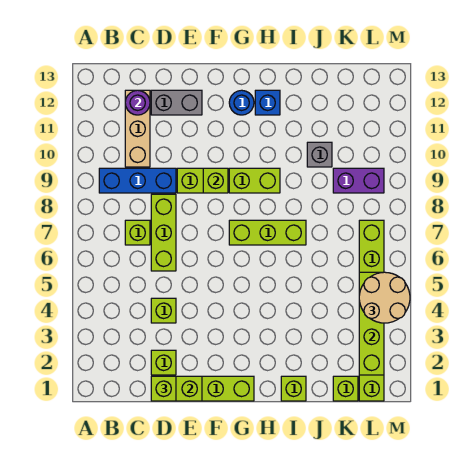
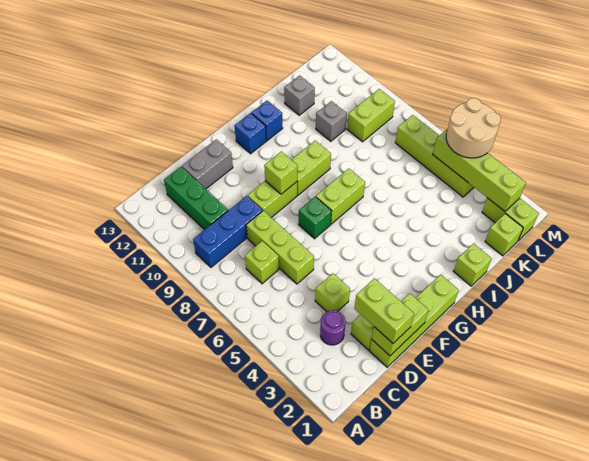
tan brick C10:C12 level 1 -> green brick C10:C12 level 1
purple round brick C12 level 2 -> purple round brick C3 level 1
lime brick D1 level 3 -> lime brick D1:D2 level 3
none -> green brick F7 level 1
lime brick G7:I7 level 1 -> lime brick G7:H7 level 1
blue round brick G12 level 1 -> blue brick G12 level 1
none -> grey brick J12 level 1
purple brick K9:L9 level 1 -> lime brick K9:L9 level 1

